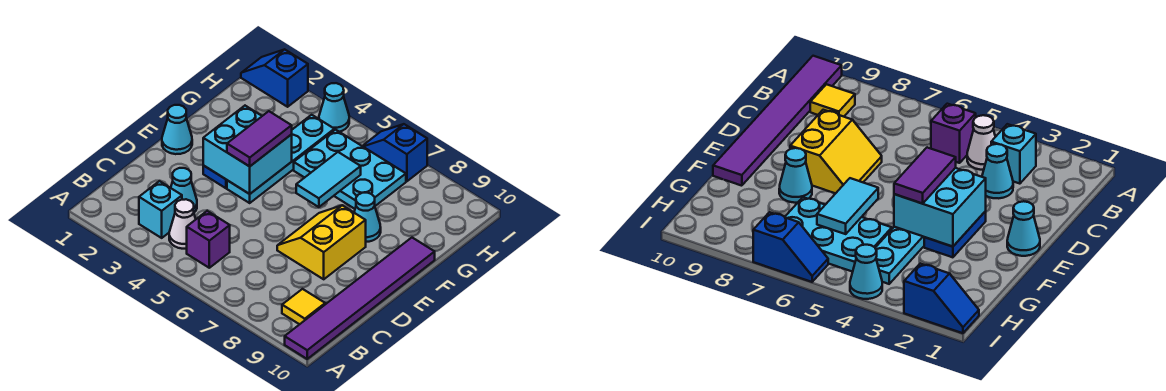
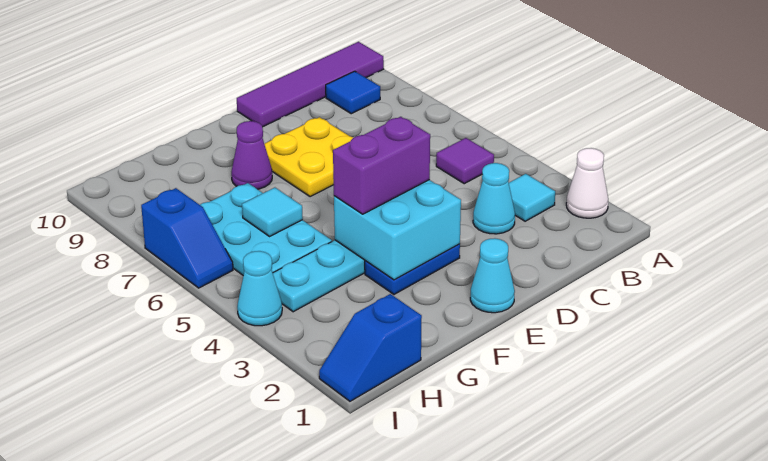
purple tile A10:F10 level 1 -> purple tile A10:D10 level 1
cyan brick B3 level 1 -> cyan tile B3 level 1
white cone B4 level 1 -> white cone A2 level 1
purple brick B5 level 1 -> purple tile B5 level 1
yellow tile B9 level 1 -> blue tile B9 level 1
yellow slope D7:E8 level 1 top 8 -> yellow plate D7:E8 level 1
purple tile E4:F4 level 3 -> purple brick E4:F4 level 3
cyan tile F6:G6 level 2 -> cyan tile G6 level 2
cyan cone F8 level 1 -> purple cone F8 level 1
blue slope I1:I2 level 1 top 2 -> blue slope H1:I1 level 1 top H

